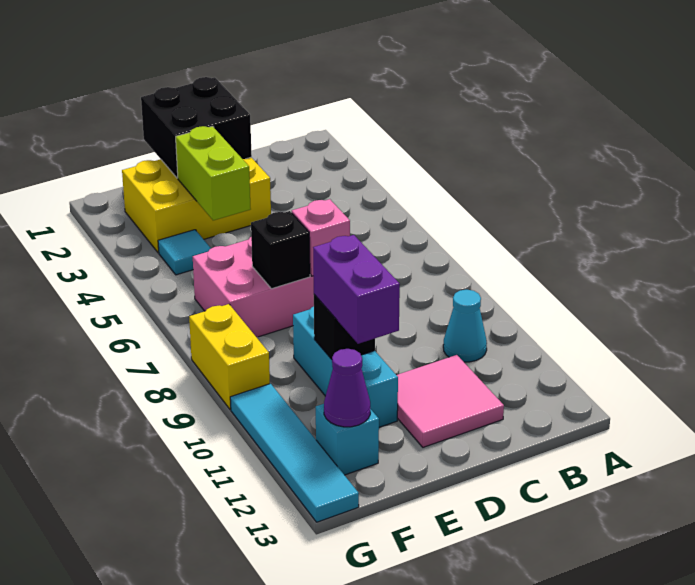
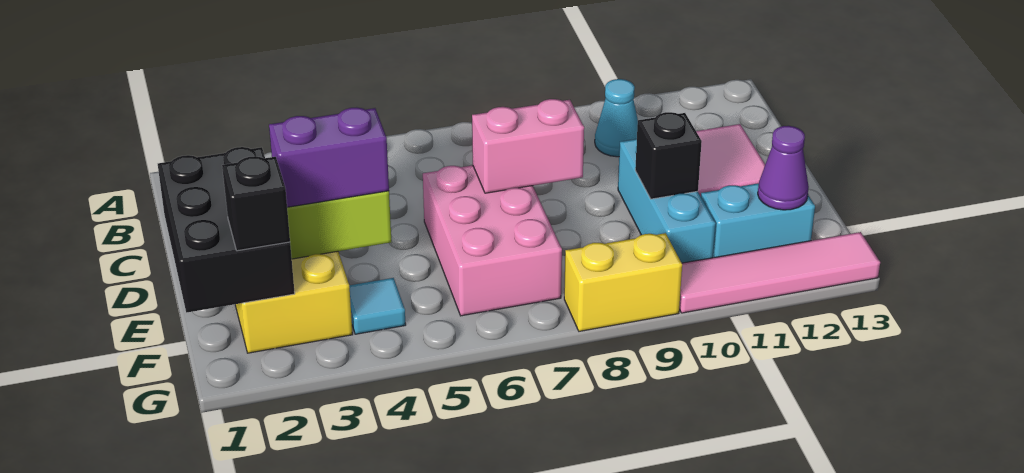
black brick D1:E2 level 2 -> black brick D1:F2 level 2
pink brick D7 level 2 -> pink brick D7:D8 level 2
black brick E7 level 2 -> black brick F2 level 3
cyan brick E9:E11 level 1 -> cyan brick D10:F10 level 1
purple brick E10:E11 level 3 -> purple brick E3:E4 level 3
cyan brick F12 level 1 -> cyan brick F11:F12 level 1
cyan tile G10:G13 level 1 -> pink tile G10:G13 level 1

